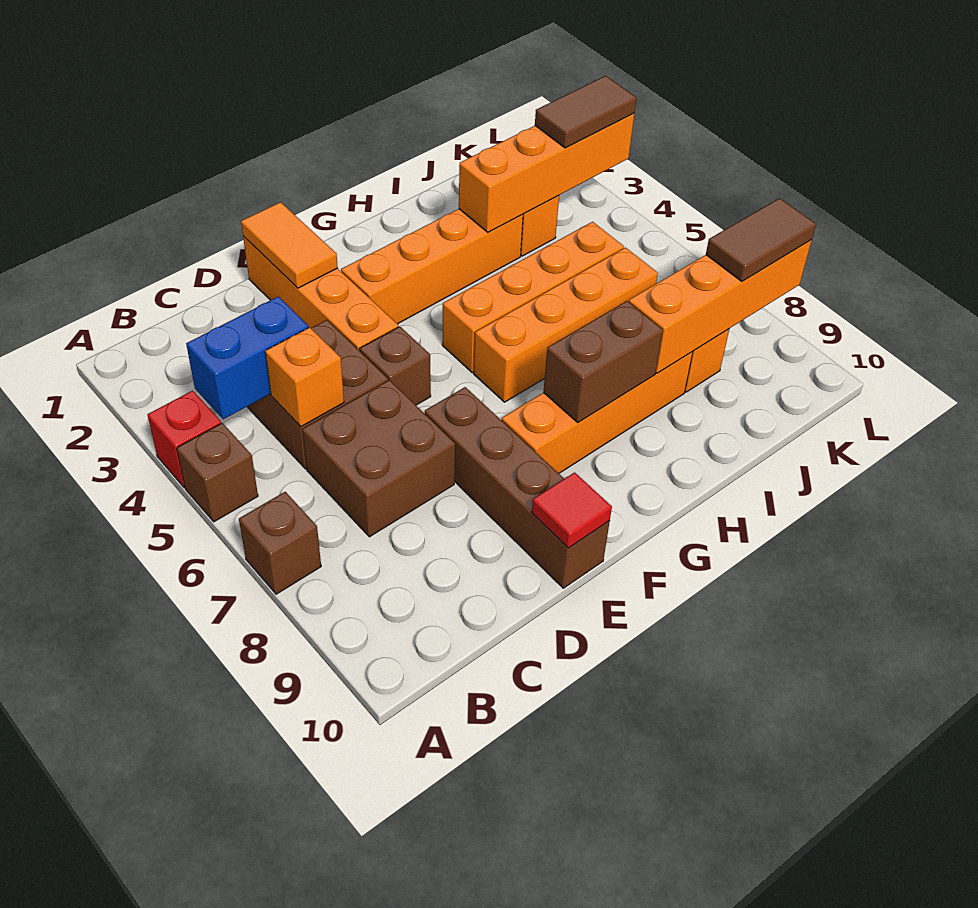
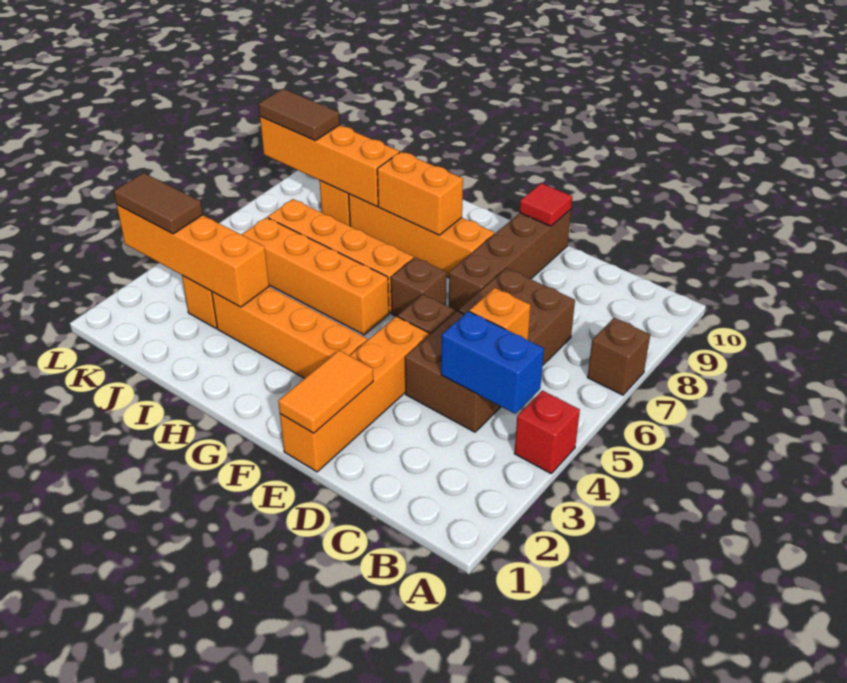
brown brick A5 level 1 -> brown brick F6 level 1
brown brick G8:H8 level 2 -> orange brick G8:H8 level 2

